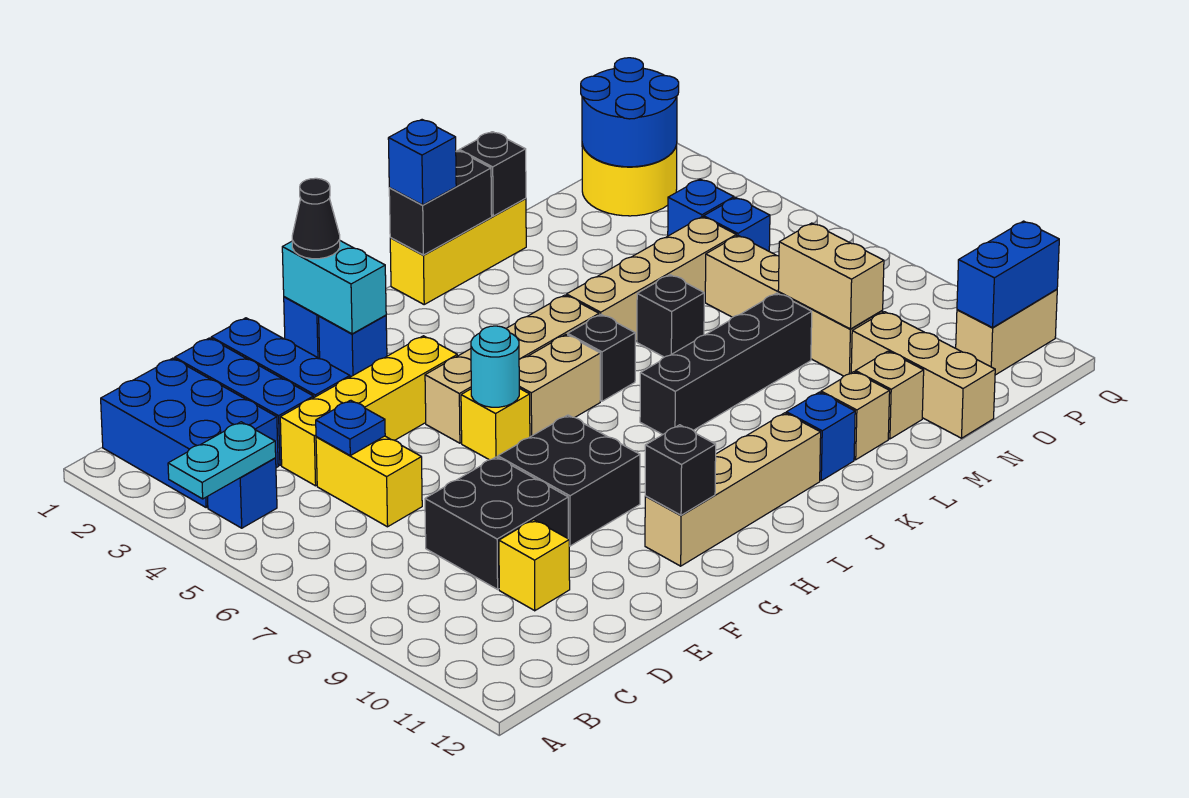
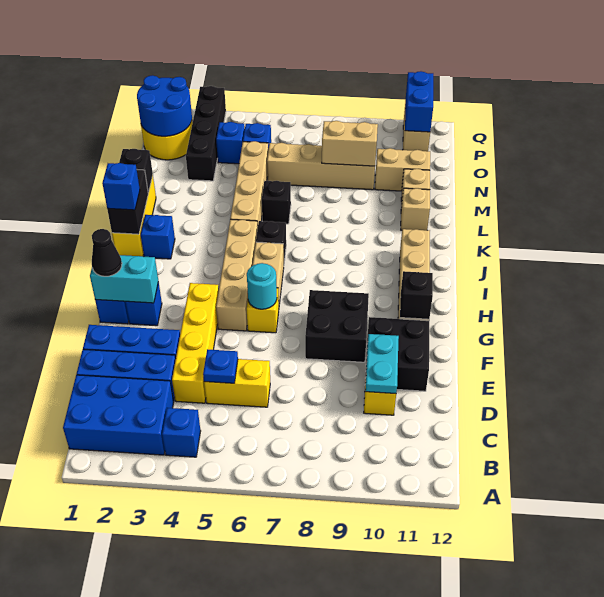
cyan plate A4:B4 level 2 -> cyan plate D10:E10 level 2
black brick D8:E9 level 1 -> black brick E10:F11 level 1
black brick J8:M8 level 1 -> black brick N3:Q3 level 1
blue brick K11 level 1 -> blue brick J2 level 1
tan brick N10:N12 level 1 -> tan brick N10:N11 level 1

